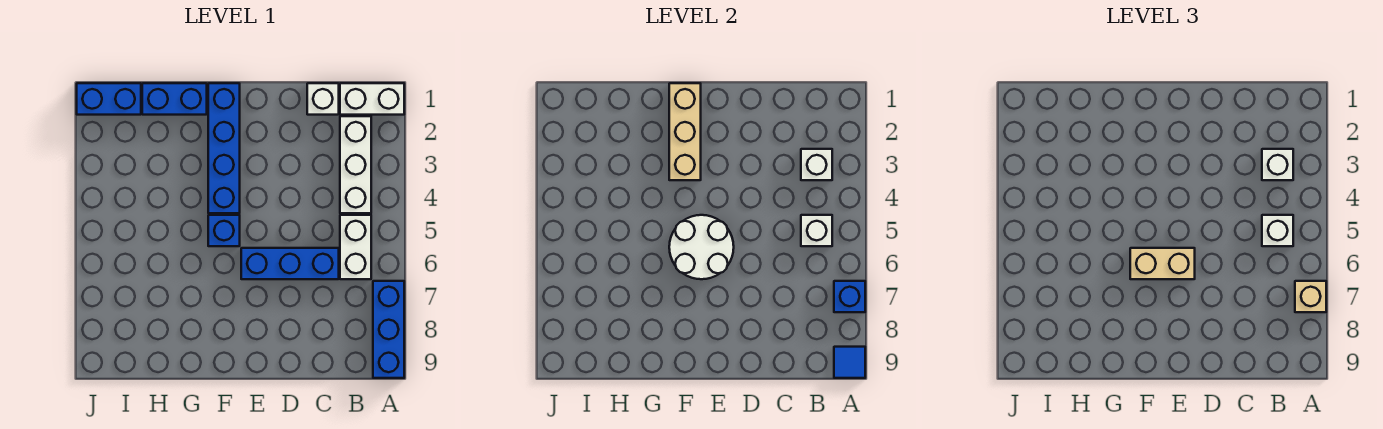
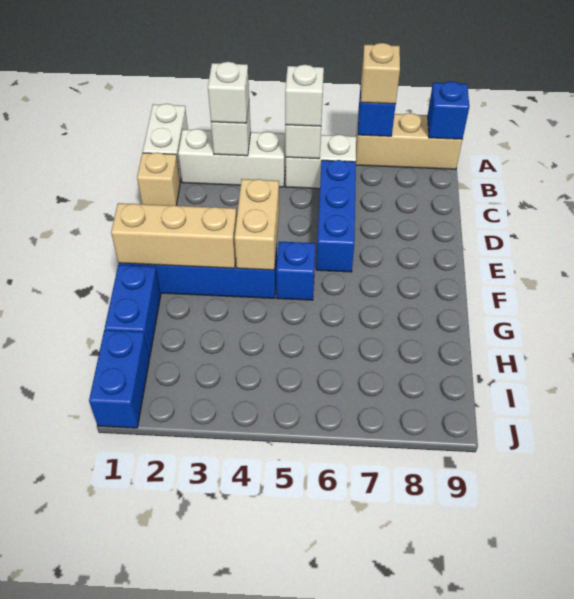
blue brick A7:A9 level 1 -> tan brick A7:A9 level 1
blue tile A9 level 2 -> blue brick A9 level 2
white brick C1 level 1 -> tan brick C1 level 1
white round brick E5:F6 level 2 -> none
tan brick E6:F6 level 3 -> tan brick E4:F4 level 2

